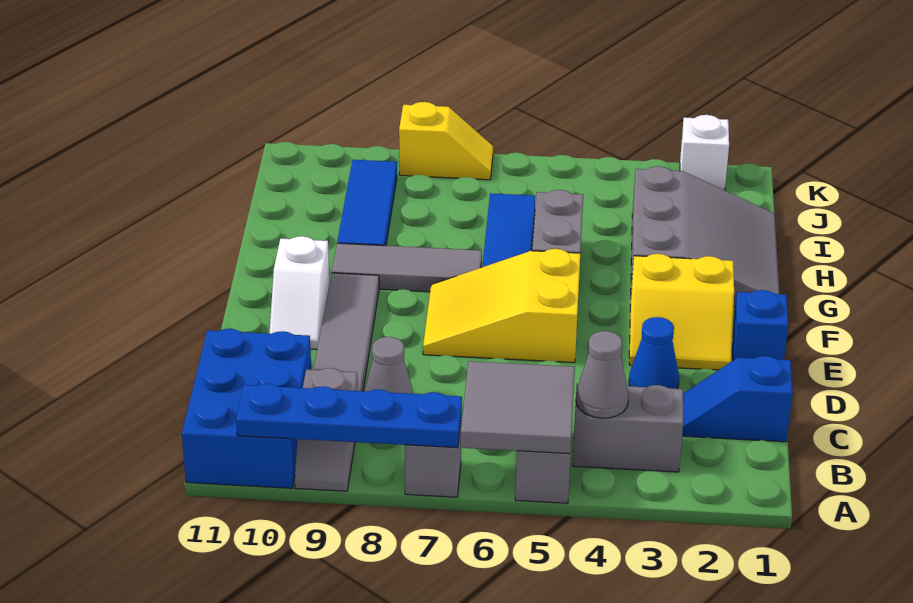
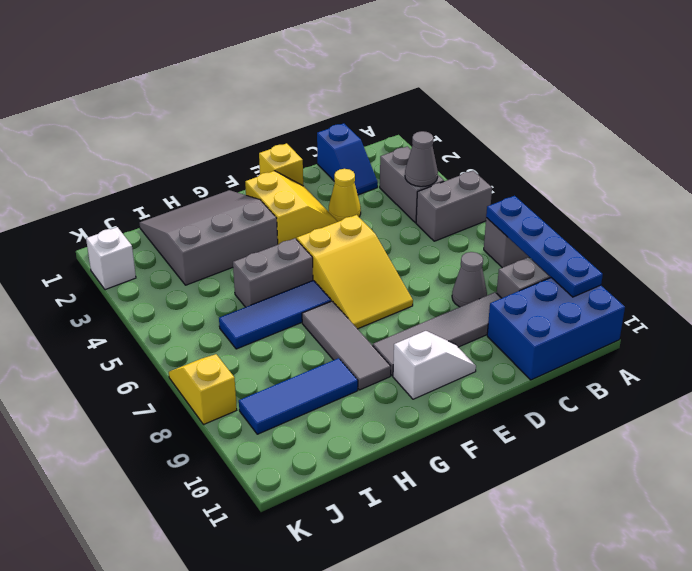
grey tile A5:B6 level 2 -> none
blue cone D3 level 1 -> yellow cone D3 level 1
blue brick E1 level 1 -> yellow brick E1 level 1

